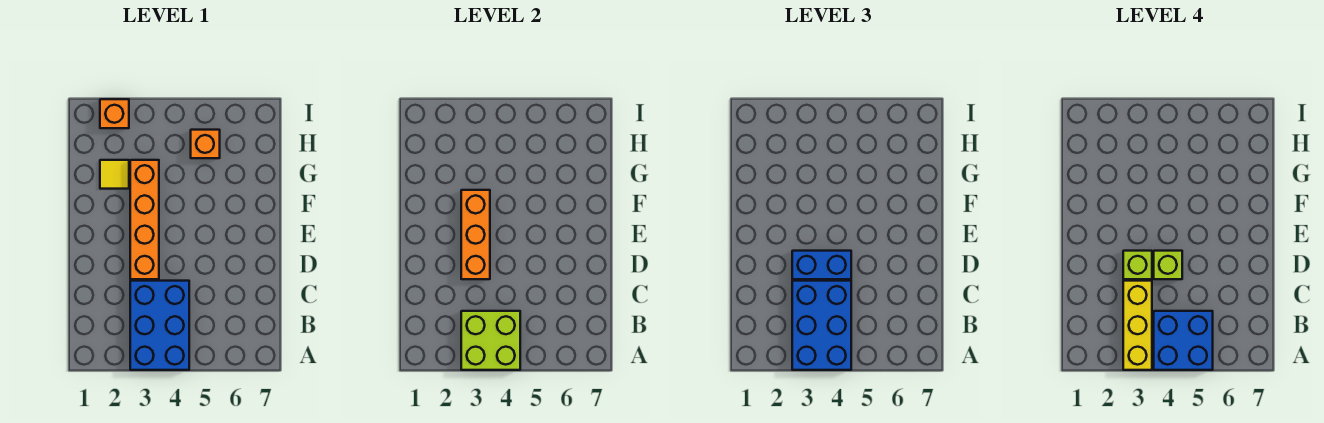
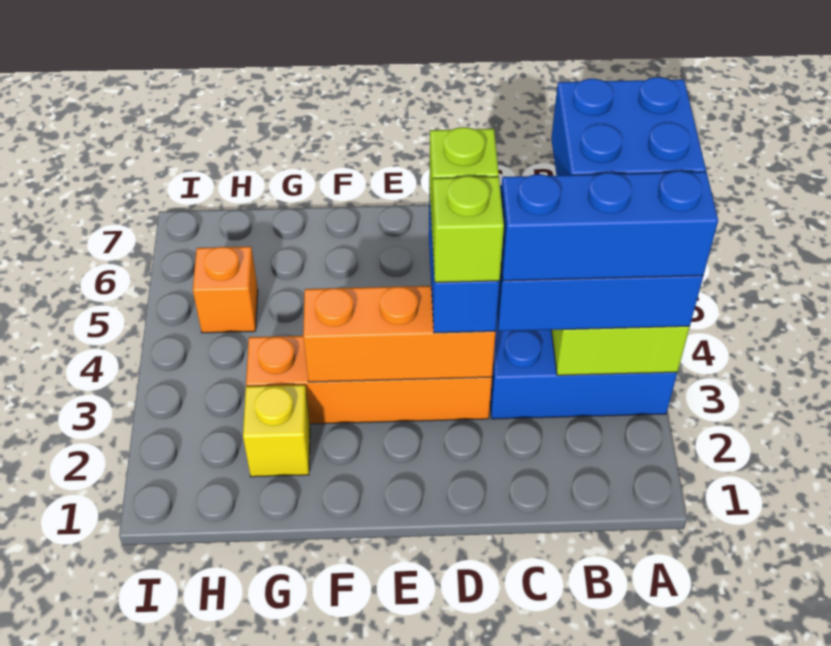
yellow brick A3:C3 level 4 -> blue brick A3:C3 level 4
yellow tile G2 level 1 -> yellow brick G2 level 1
orange brick I2 level 1 -> none

